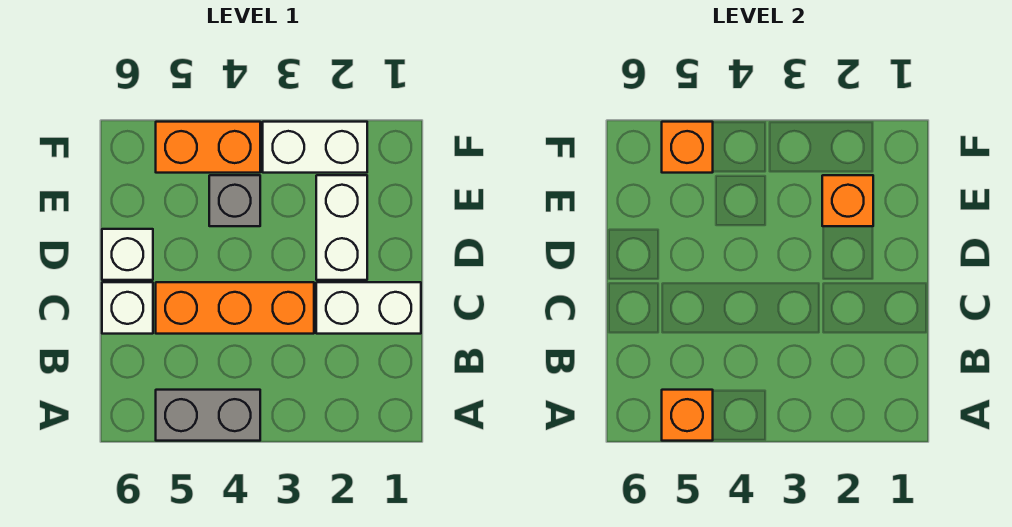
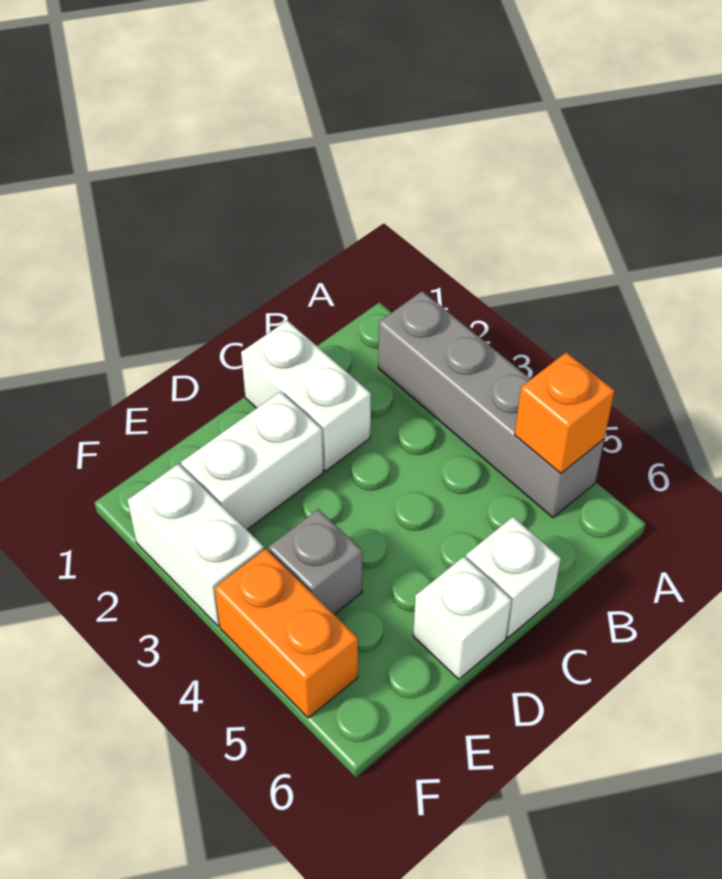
grey brick A4:A5 level 1 -> grey brick A2:A5 level 1
orange brick C3:C5 level 1 -> none
orange brick E2 level 2 -> none
orange brick F5 level 2 -> none

